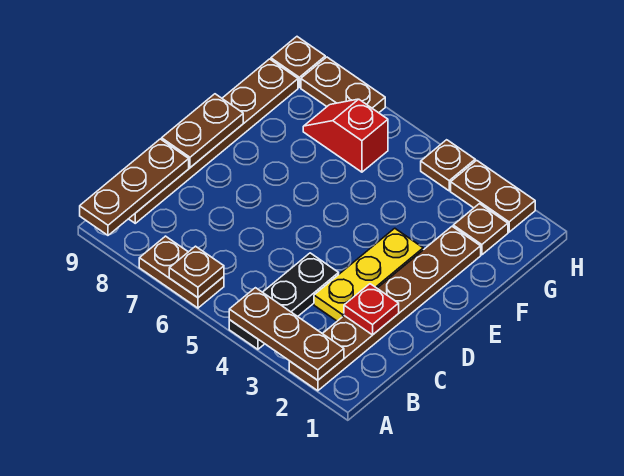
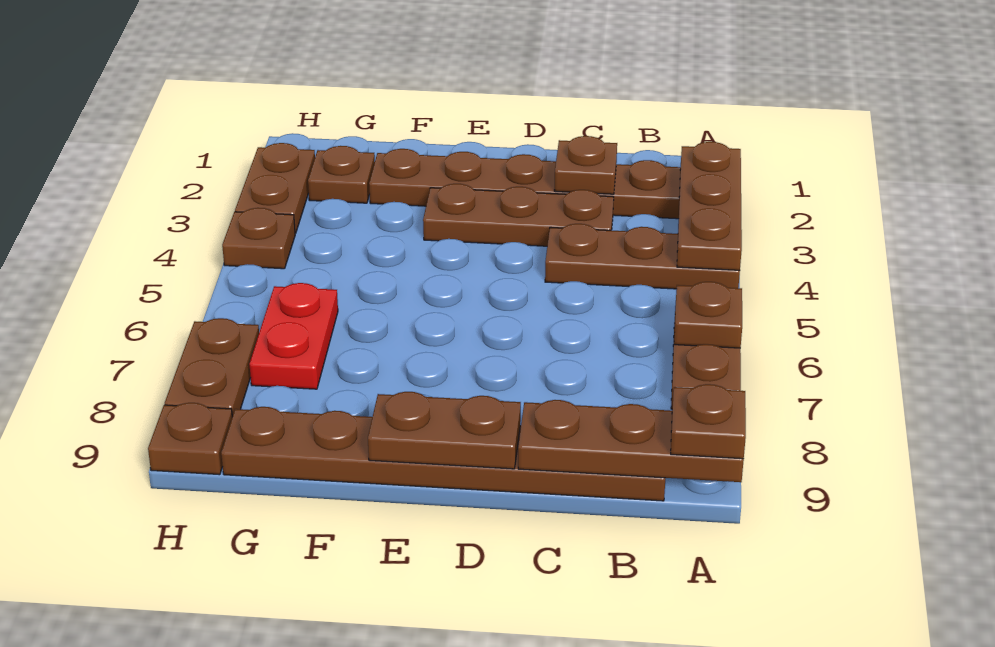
black plate A4:C4 level 1 -> brown plate A4:C4 level 1
none -> brown plate A9 level 3
red plate C2 level 2 -> brown plate C2 level 2
yellow plate C3:E3 level 1 -> brown plate C3:E3 level 1
red slope G6:G7 level 1 top 6 -> red plate G6:G7 level 1

